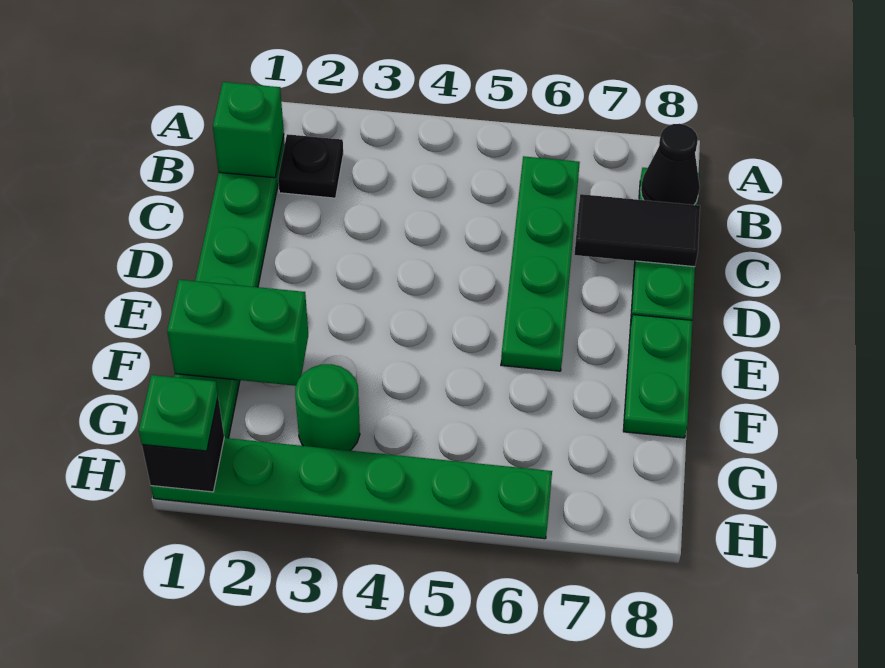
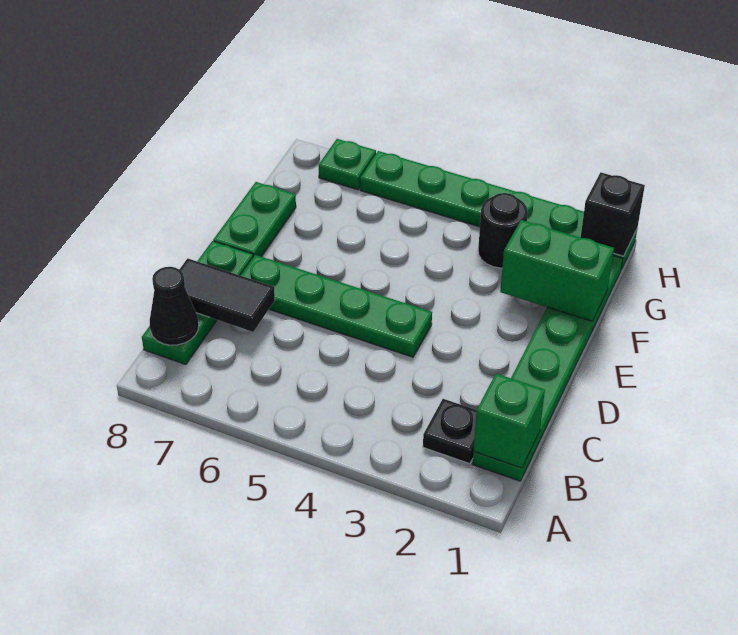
green plate B6:E6 level 1 -> green plate D4:D7 level 1
green round brick G3 level 1 -> black round brick G3 level 1
green plate H1 level 3 -> green plate H7 level 1

